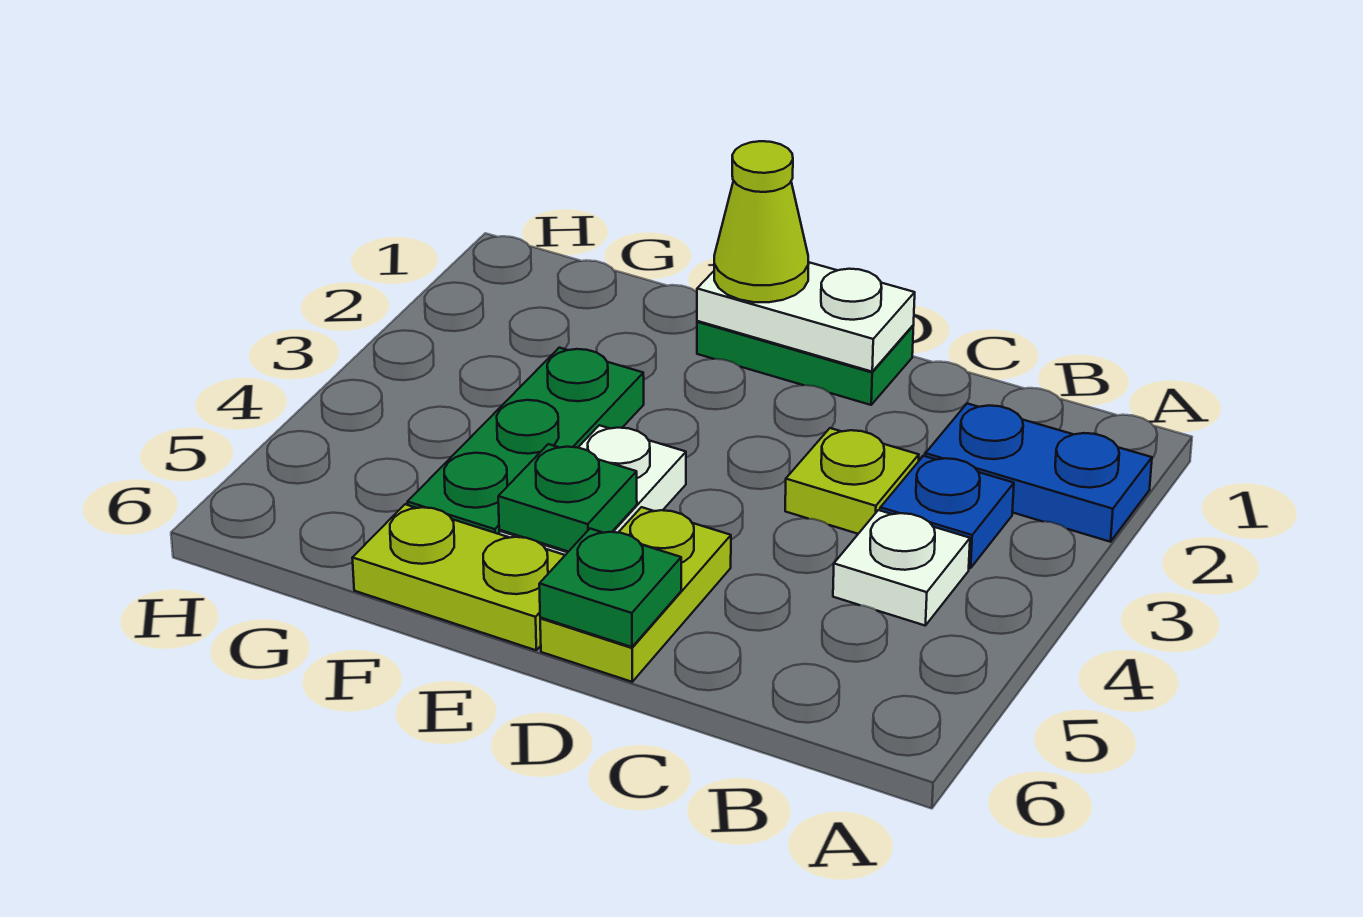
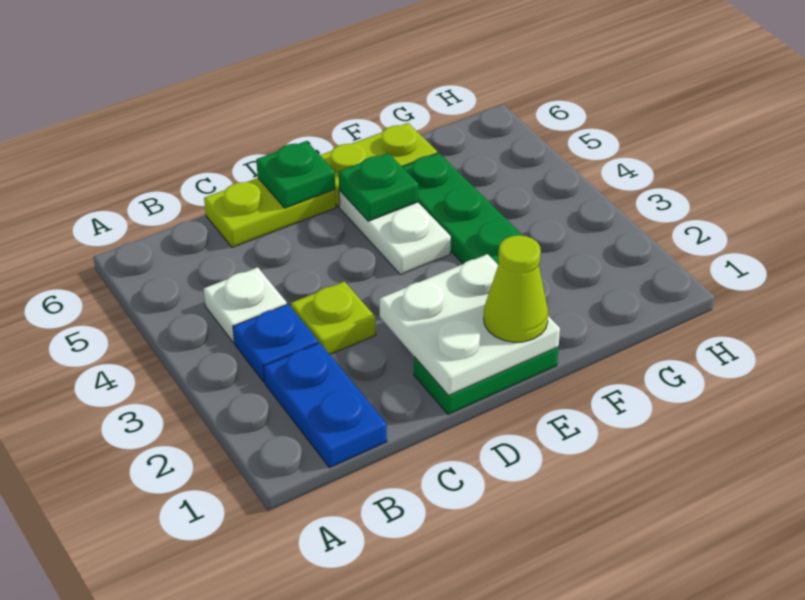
blue plate A2:B2 level 1 -> blue plate B1:B2 level 1
white plate D1:E1 level 2 -> white plate D1:E2 level 2
lime plate D5:D6 level 1 -> lime plate C6:D6 level 1

